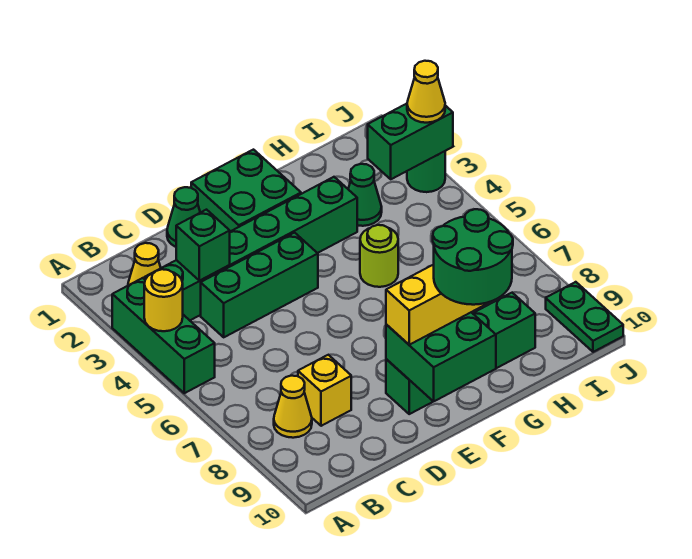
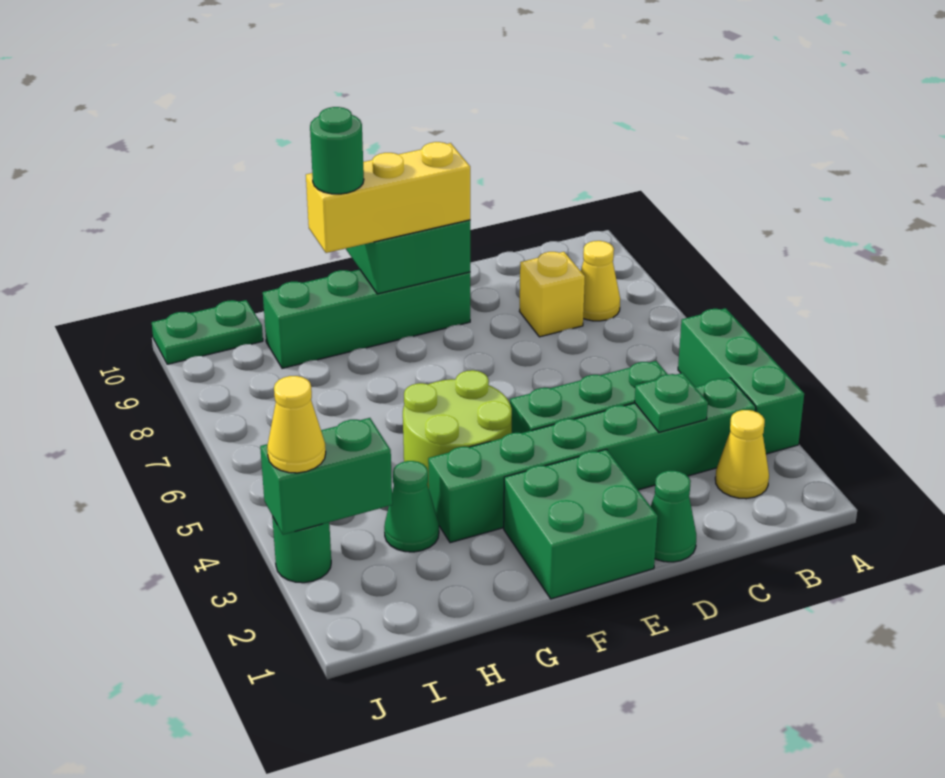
yellow round brick A4 level 2 -> none
green brick C3 level 2 -> green plate C3 level 2
green round brick F9:G10 level 4 -> green round brick G9 level 4
lime round brick G5 level 1 -> lime round brick F4:G5 level 1
green plate J9:J10 level 1 -> green plate I10:J10 level 1

